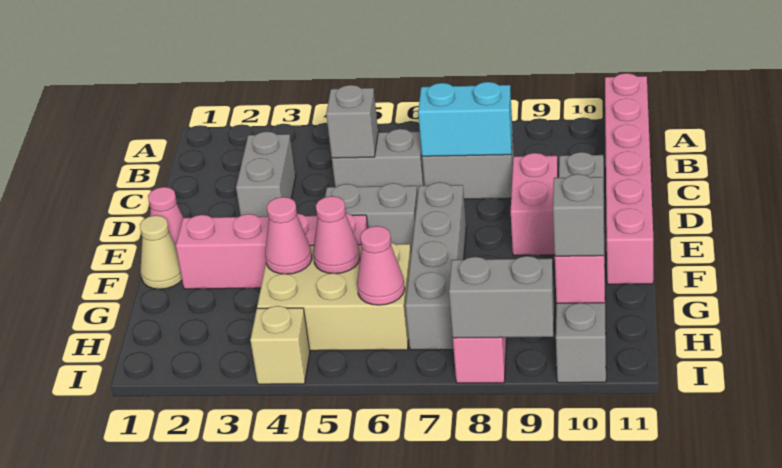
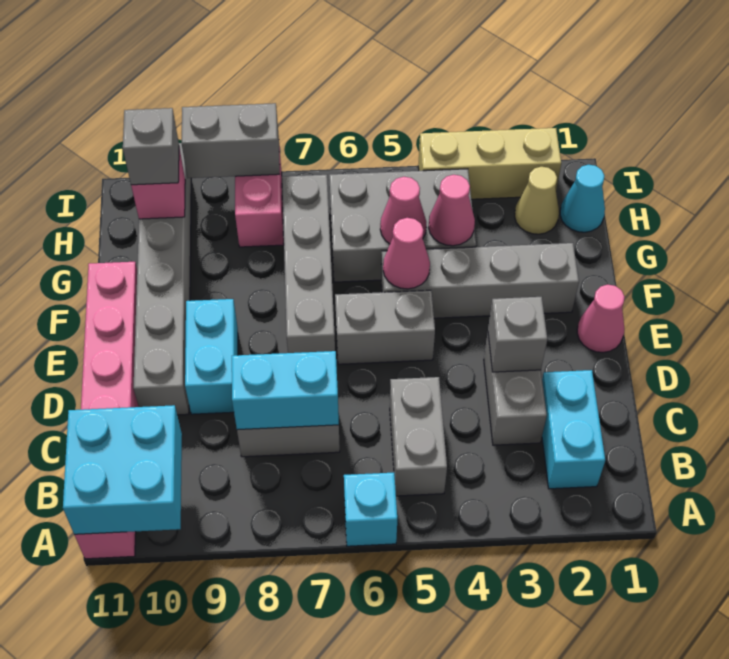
none -> cyan brick A6 level 1
none -> cyan brick A10:B11 level 2
none -> cyan brick B2:C2 level 1
grey brick C5:C6 level 1 -> grey brick B5:C5 level 1
grey brick C5 level 2 -> grey brick D3 level 2
pink brick D9:E9 level 1 -> cyan brick D9:E9 level 1
tan cone F1 level 1 -> tan cone H2 level 1
pink brick F2:F5 level 1 -> grey brick F2:F5 level 1
tan brick G4:H6 level 1 -> grey brick G4:H6 level 1
none -> cyan cone H1 level 1
pink cone H6 level 2 -> pink cone F5 level 2
tan brick I4 level 1 -> tan brick I2:I4 level 1

